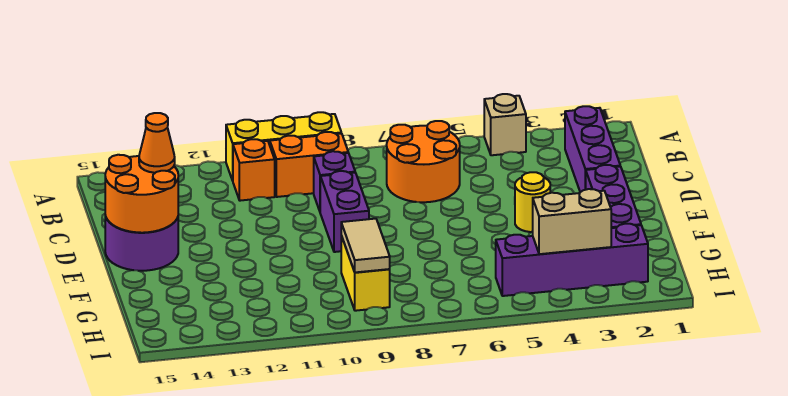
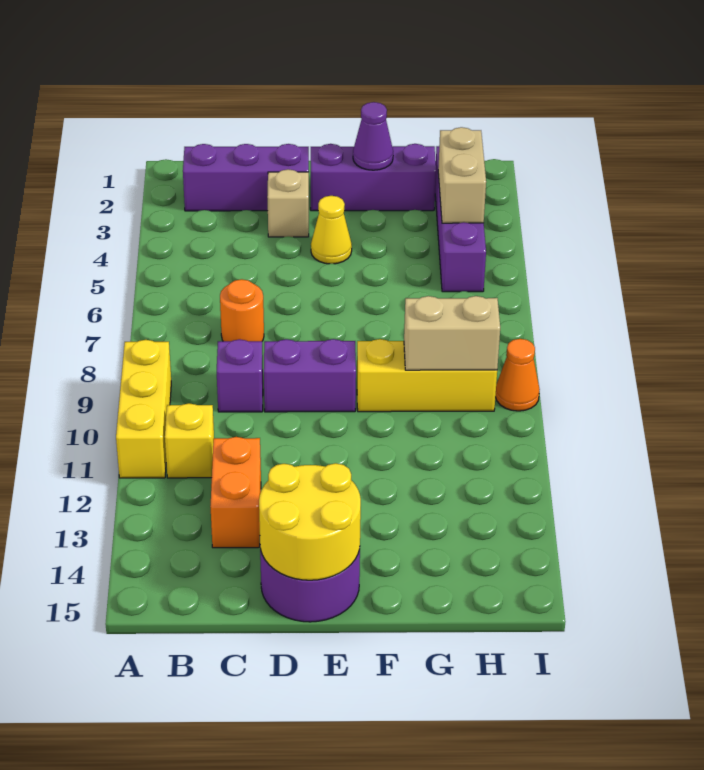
tan brick A4 level 1 -> tan brick D3 level 1
orange round brick B6:C7 level 1 -> orange round brick C7 level 1
orange brick B9:B10 level 1 -> orange brick C12:C13 level 1
orange brick B11 level 1 -> yellow brick B11 level 1
orange round brick D14:E15 level 2 -> yellow round brick D14:E15 level 2
orange cone D14 level 3 -> orange cone I9 level 1
yellow round brick E4 level 1 -> yellow cone E4 level 1
none -> purple cone F2 level 2
yellow brick G9:H9 level 1 -> yellow brick F9:H9 level 1
tan tile G9:H9 level 2 -> tan brick G9:H9 level 2

